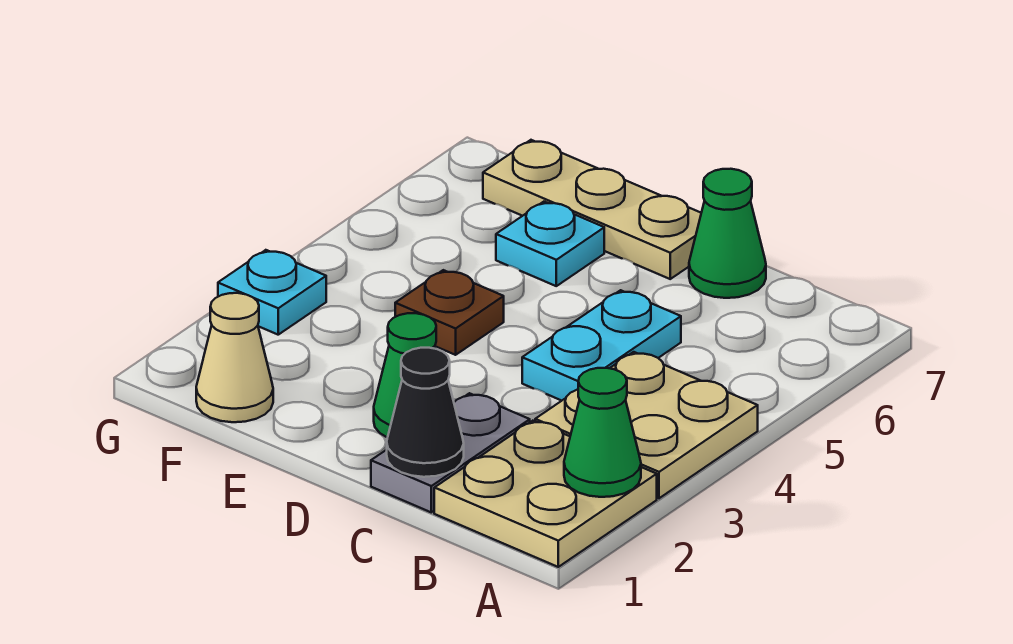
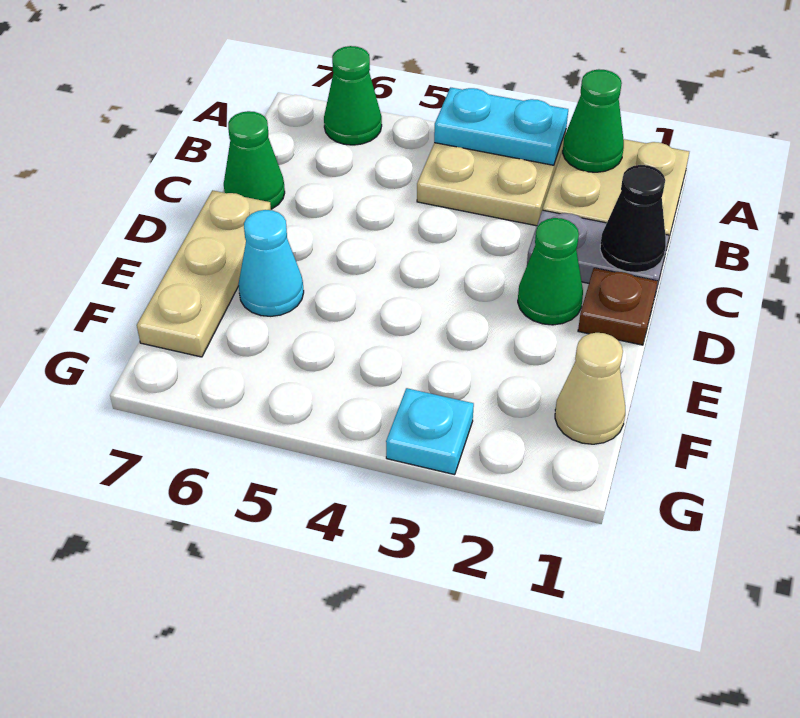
none -> green cone A6 level 1
cyan plate C4:C5 level 1 -> cyan plate A3:A4 level 2
brown plate E4 level 1 -> brown plate D1 level 1
cyan plate E6 level 1 -> cyan cone E6 level 1

